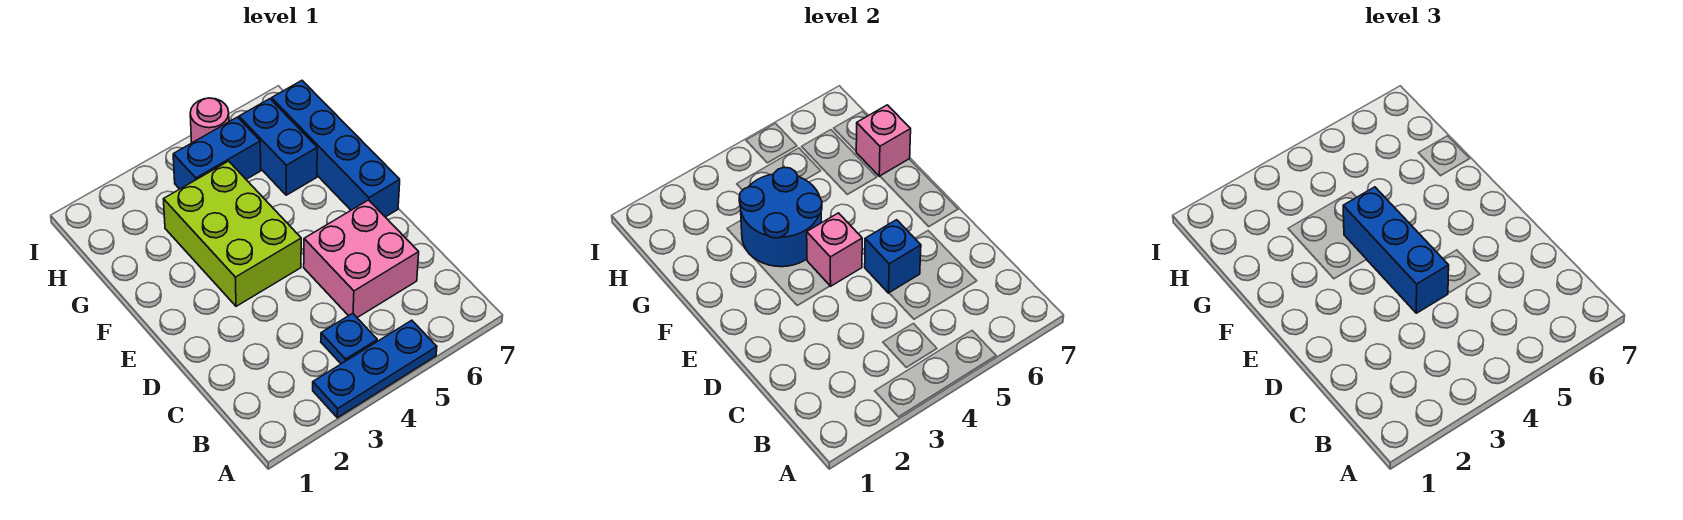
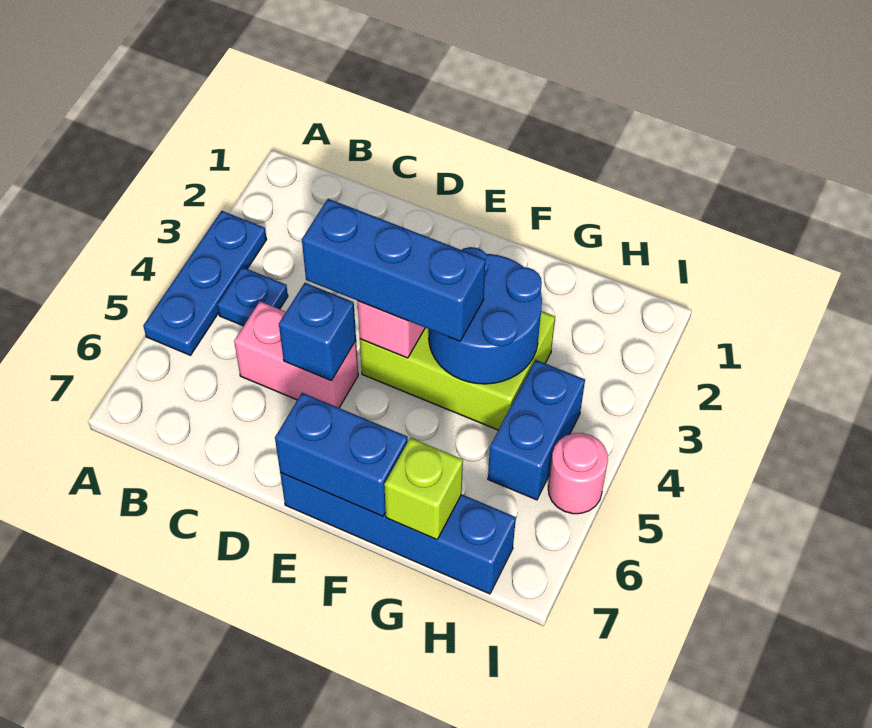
pink brick C5:D6 level 1 -> pink brick C5:D5 level 1
blue brick G6:H6 level 1 -> blue brick E7:F7 level 2
pink brick G7 level 2 -> lime brick G7 level 2

